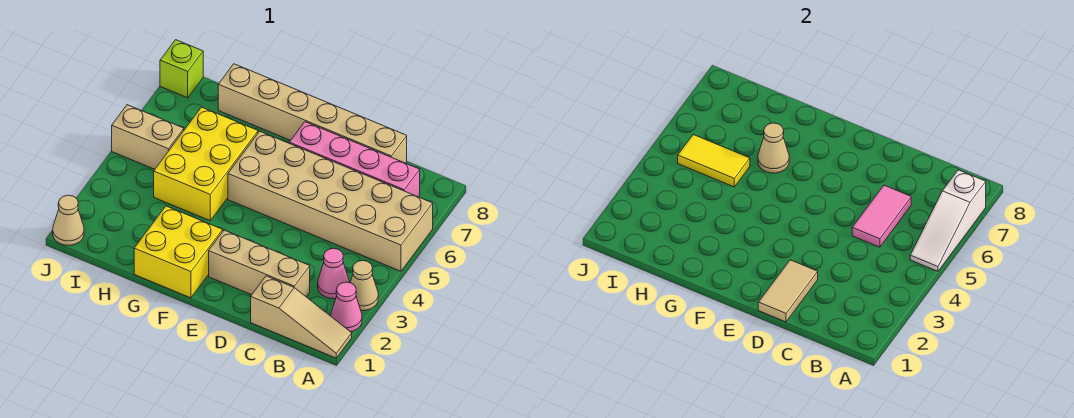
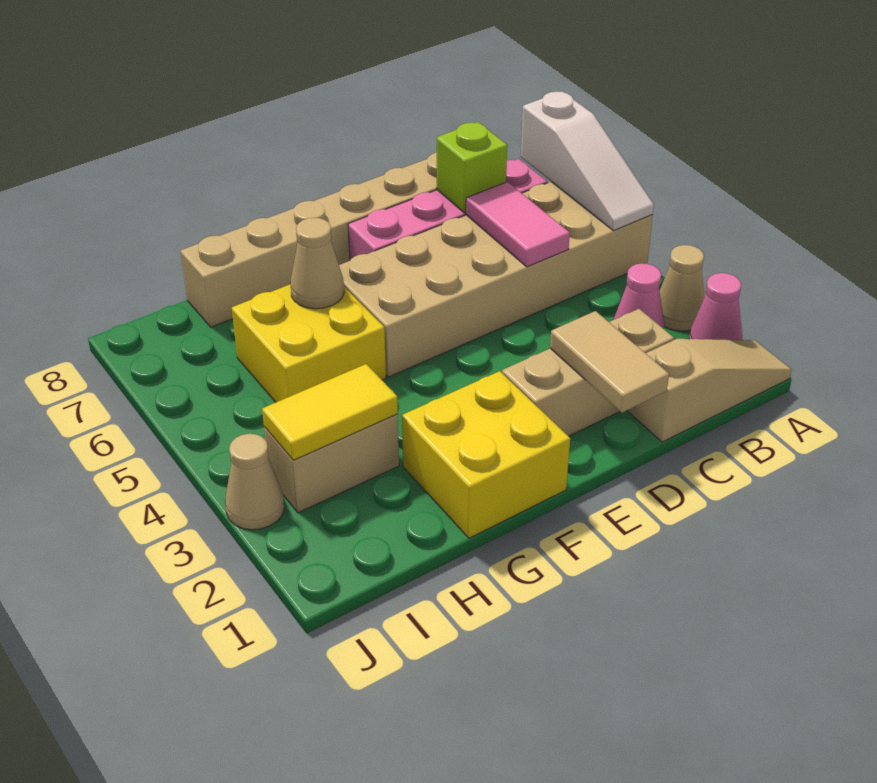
yellow brick G4:H6 level 1 -> yellow brick G5:H6 level 1
yellow tile H5:I5 level 2 -> yellow tile H3:I3 level 2
tan brick I5:J5 level 1 -> tan brick H3:I3 level 1
tan cone J1 level 1 -> tan cone J3 level 1
lime brick J8 level 1 -> lime brick C7 level 2

